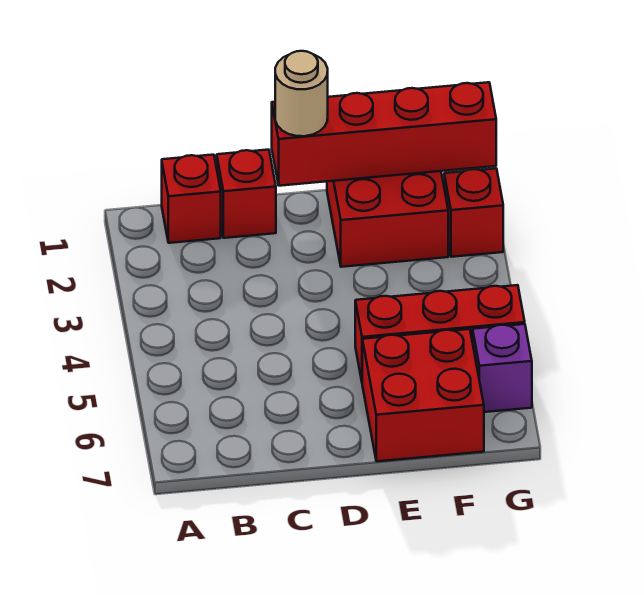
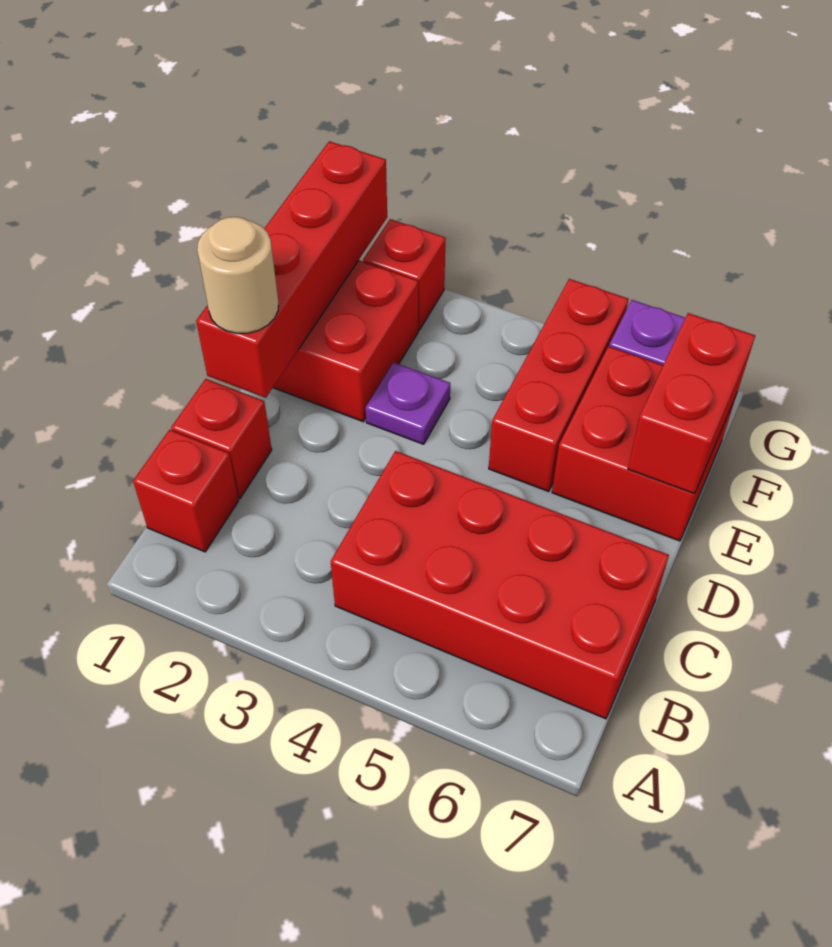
none -> red brick B4:C7 level 1
none -> purple plate E3 level 1
none -> red brick E7:F7 level 2

